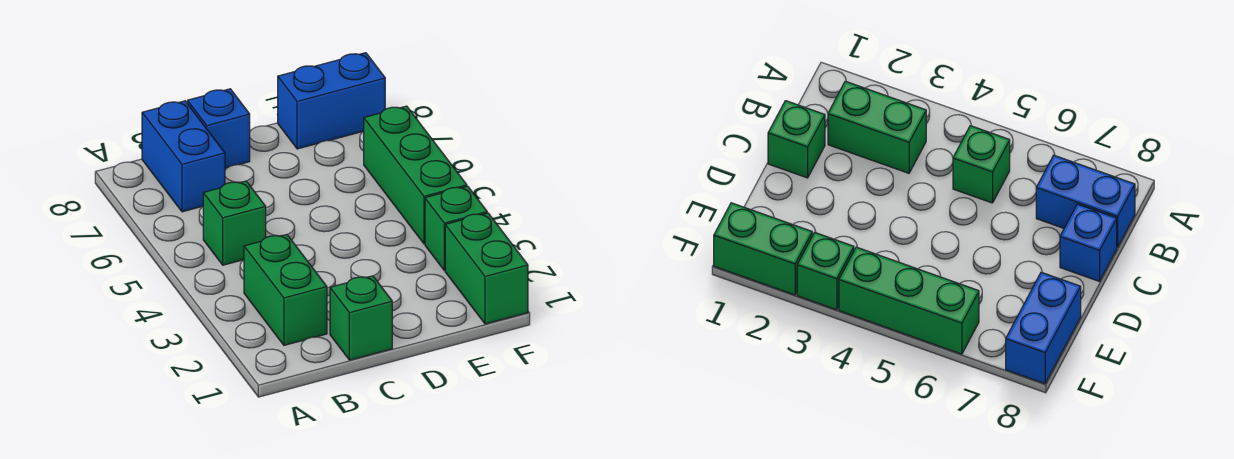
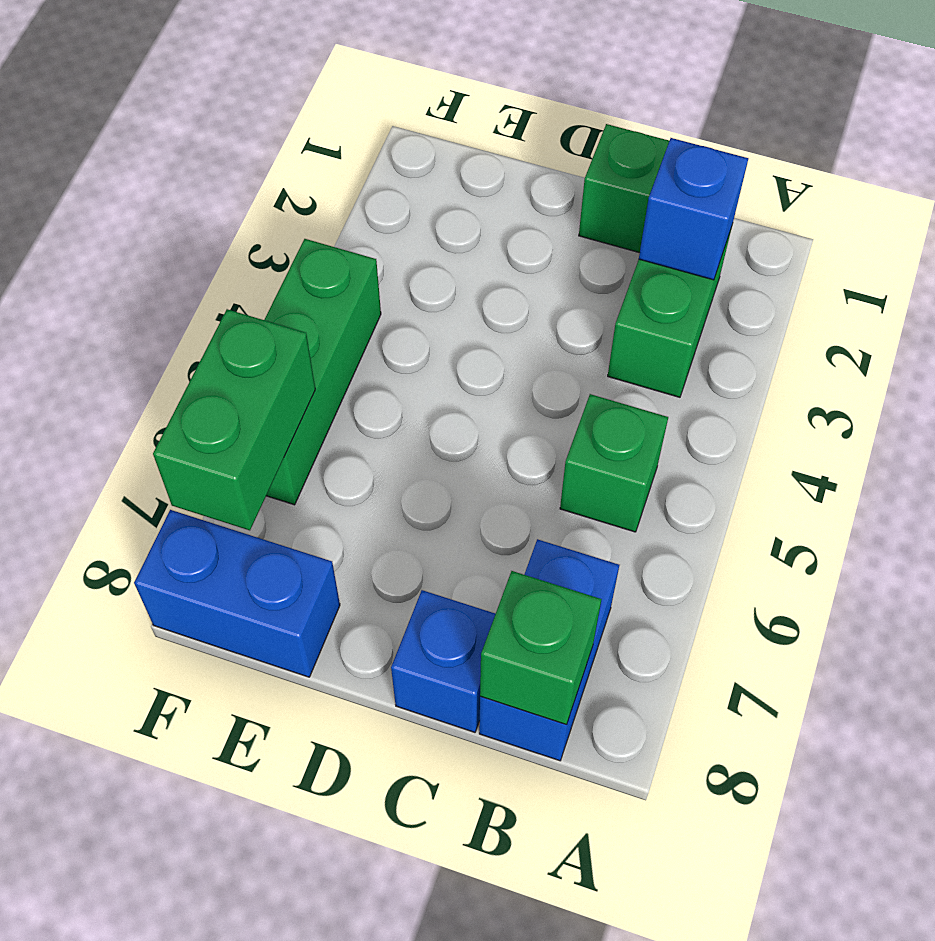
none -> blue brick B2 level 2
green brick F1:F2 level 1 -> green brick F6:F7 level 2
green brick F3 level 1 -> green brick B8 level 2

